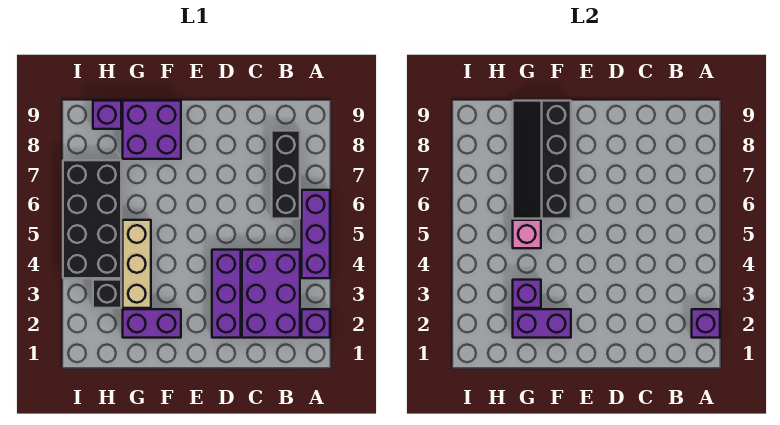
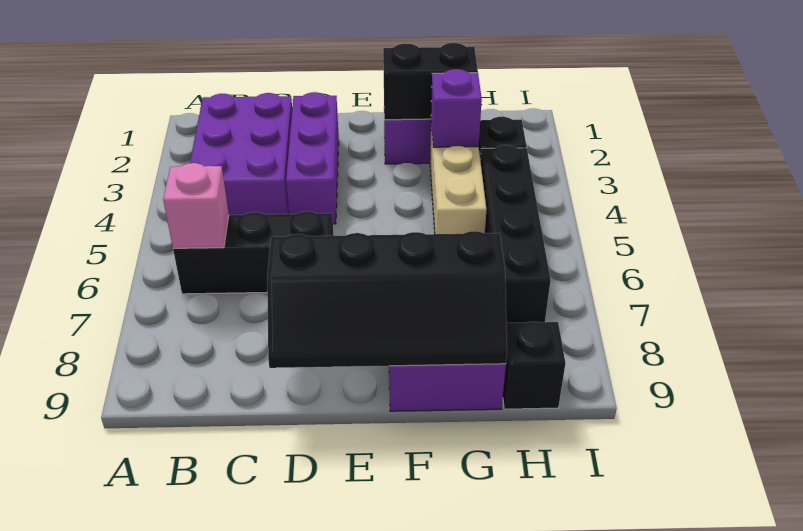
purple brick A2 level 1 -> none
purple brick A2 level 2 -> none
purple brick A4:A6 level 1 -> none
black brick B6:B8 level 1 -> black brick B6:D6 level 1
purple brick F2:G2 level 2 -> black brick F2:G2 level 2
black slope F6:G9 level 2 top F -> black slope D8:G9 level 2 top 8
pink brick G5 level 2 -> pink brick B6 level 2
black brick H4:I7 level 1 -> black brick H4:H7 level 1
purple brick H9 level 1 -> black brick H9 level 1

